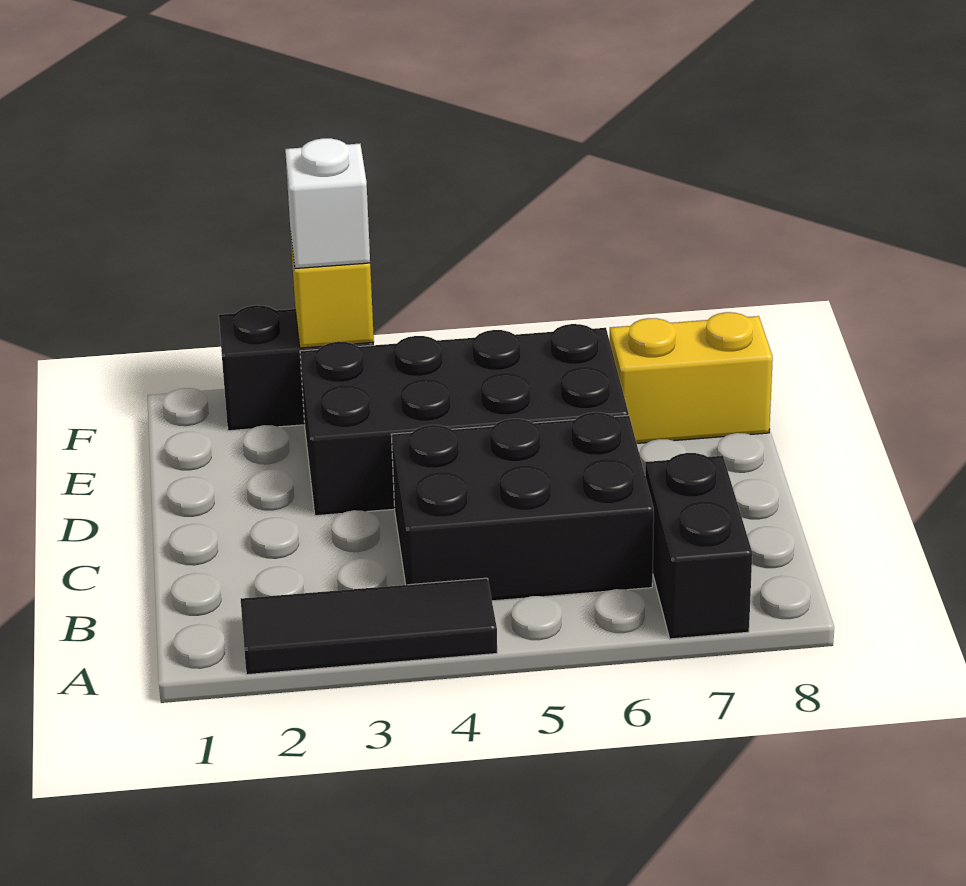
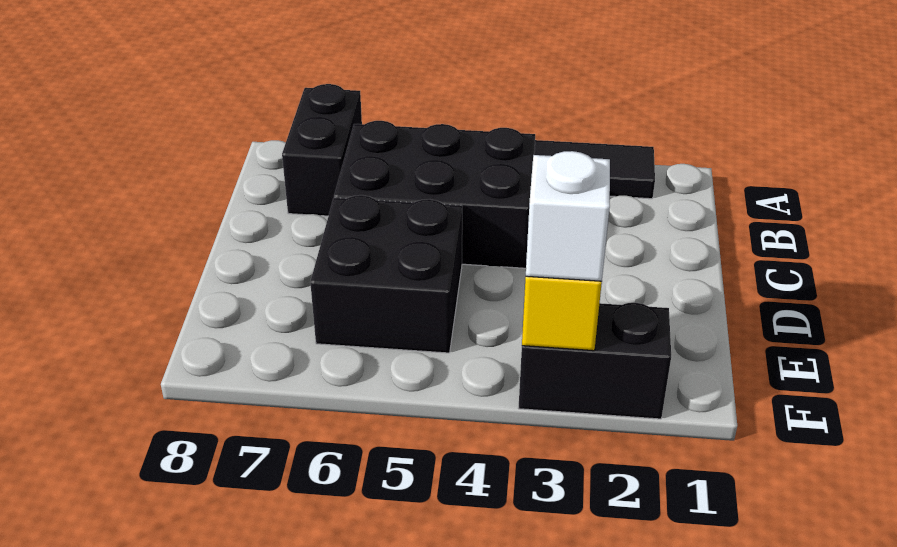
black brick D3:E6 level 1 -> black brick D5:E6 level 1
yellow brick E7:E8 level 1 -> none

